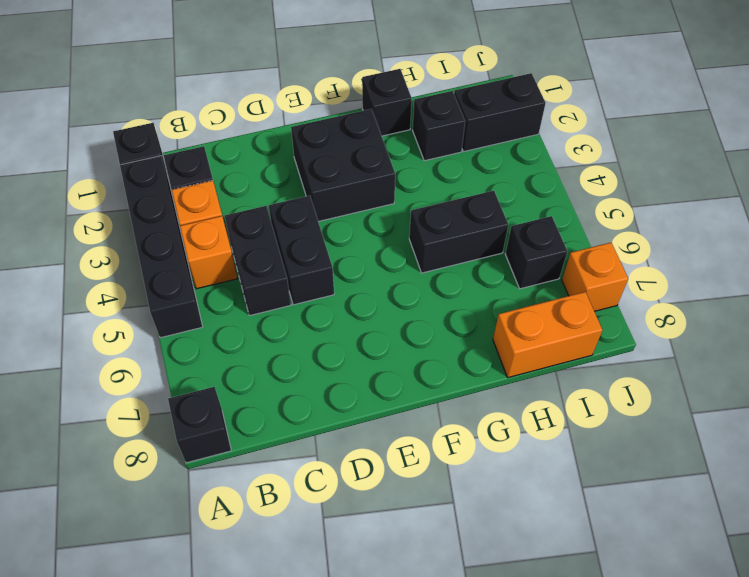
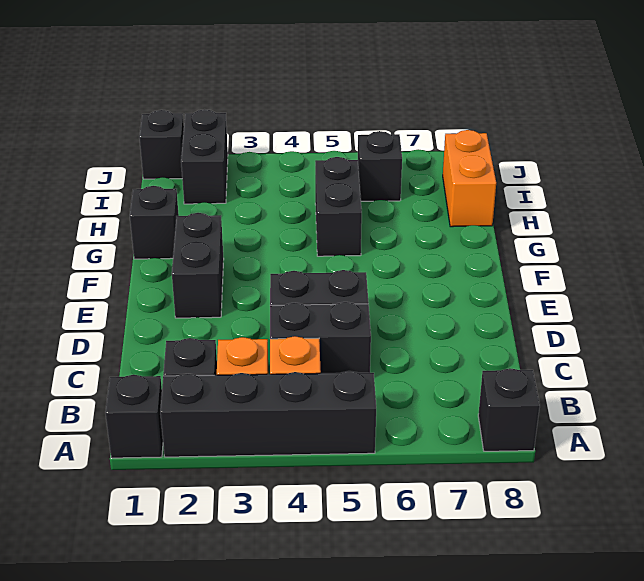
black brick E2:F3 level 1 -> black brick E2:F2 level 1
black brick H2 level 1 -> black brick J1 level 1
orange brick J7 level 1 -> none

